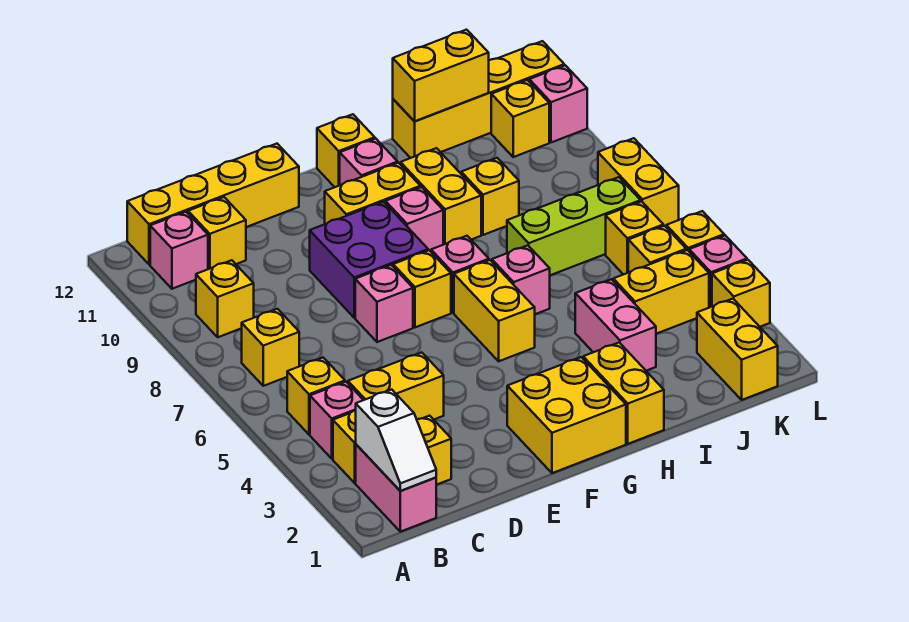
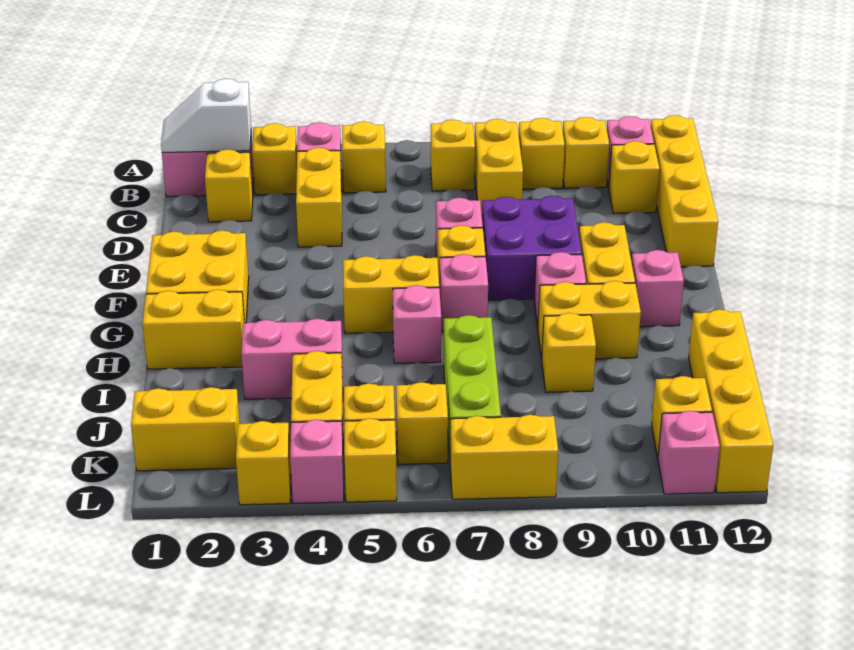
yellow brick G12 level 1 -> yellow brick B10 level 1
yellow brick I12:J12 level 2 -> yellow brick B8:C8 level 1

